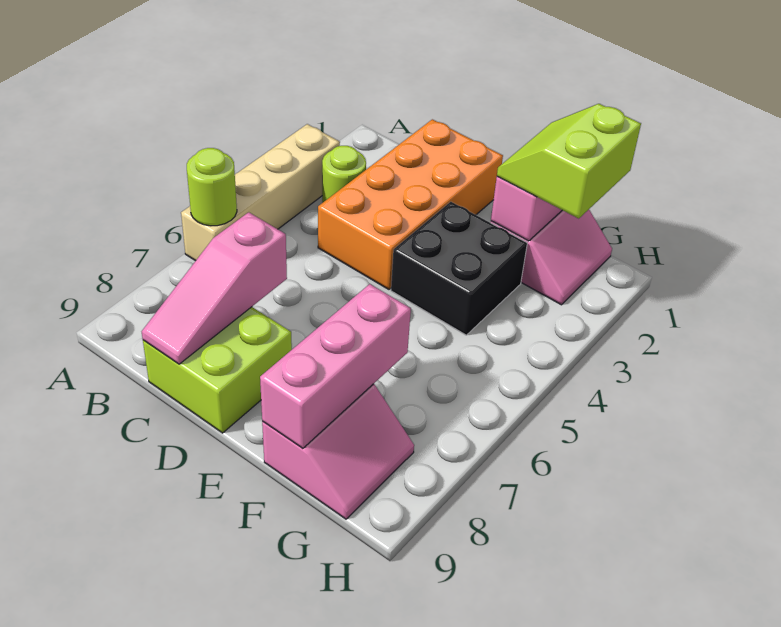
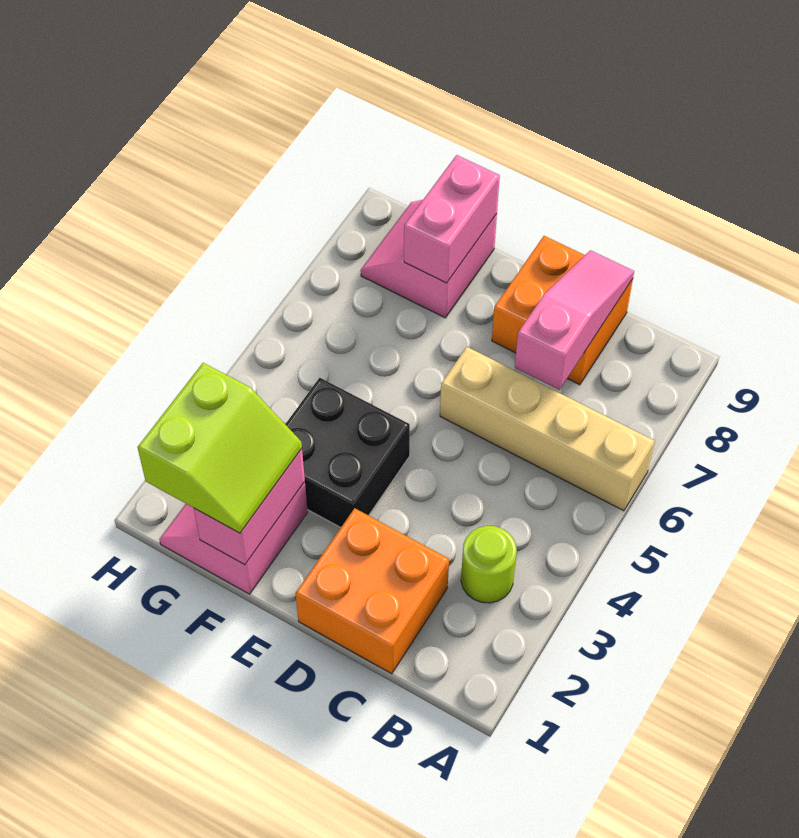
tan brick A3:A6 level 1 -> tan brick A6:D6 level 1
lime round brick A6 level 2 -> none
orange brick C1:D4 level 1 -> orange brick C1:D2 level 1
lime brick C8:D9 level 1 -> orange brick C8:D9 level 1
pink brick F7:F9 level 2 -> pink brick F8:F9 level 2

